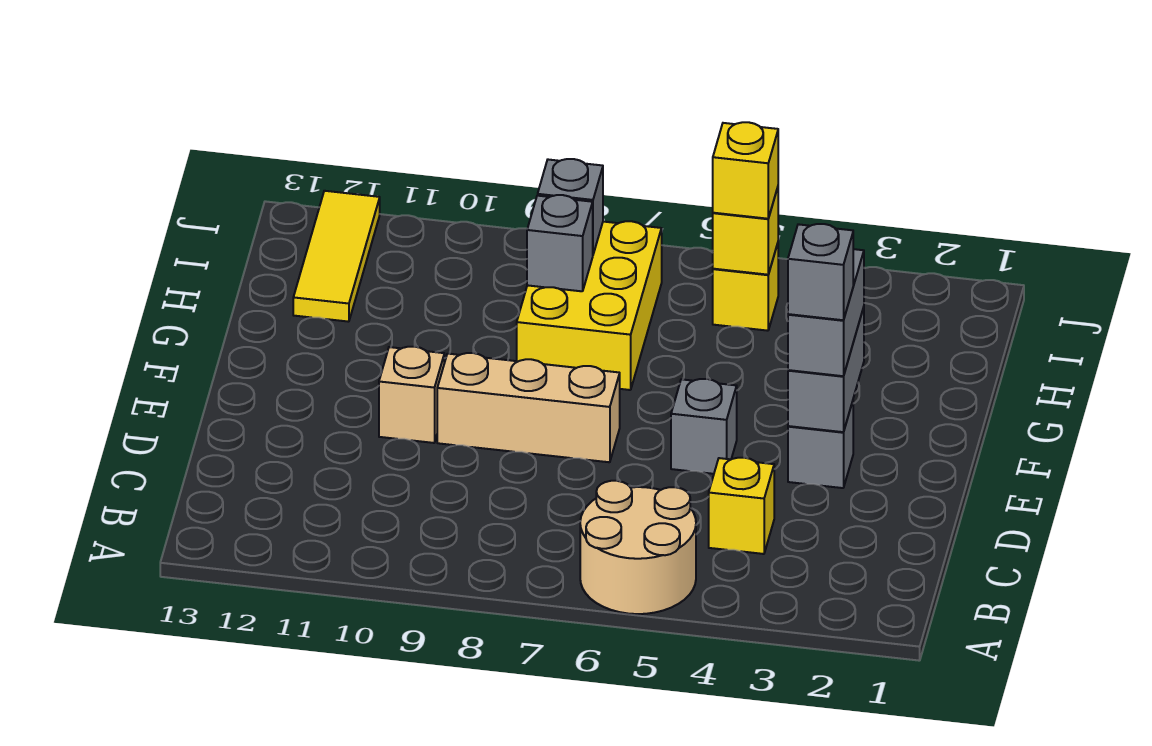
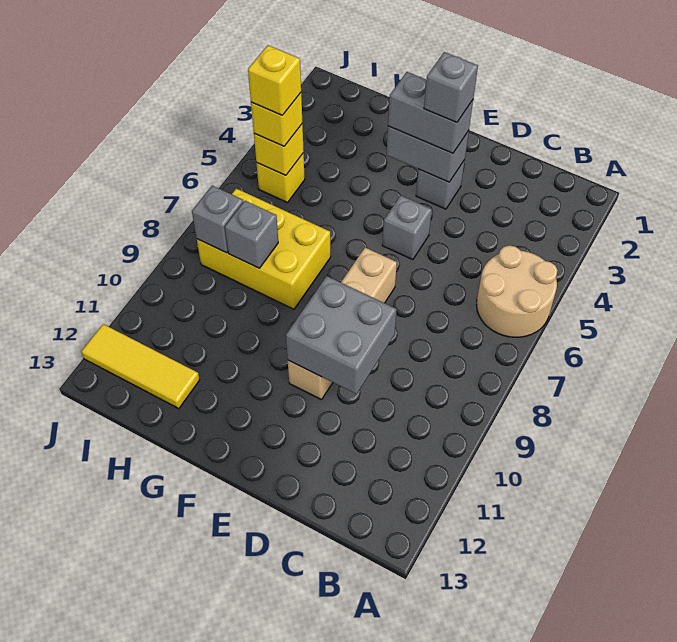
yellow brick C4 level 1 -> yellow brick I5 level 4
none -> grey brick D9:E10 level 2

